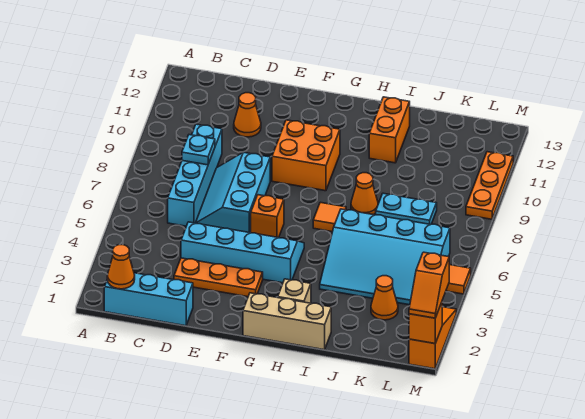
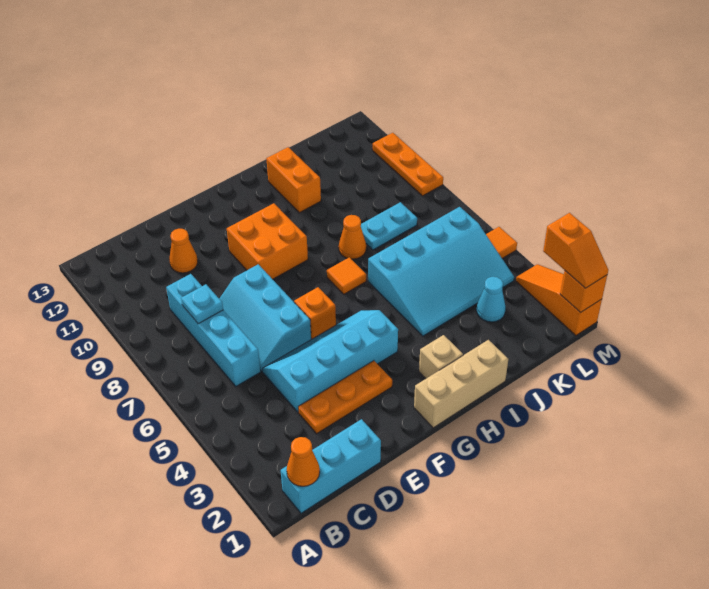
orange cone K3 level 1 -> cyan cone K3 level 1

